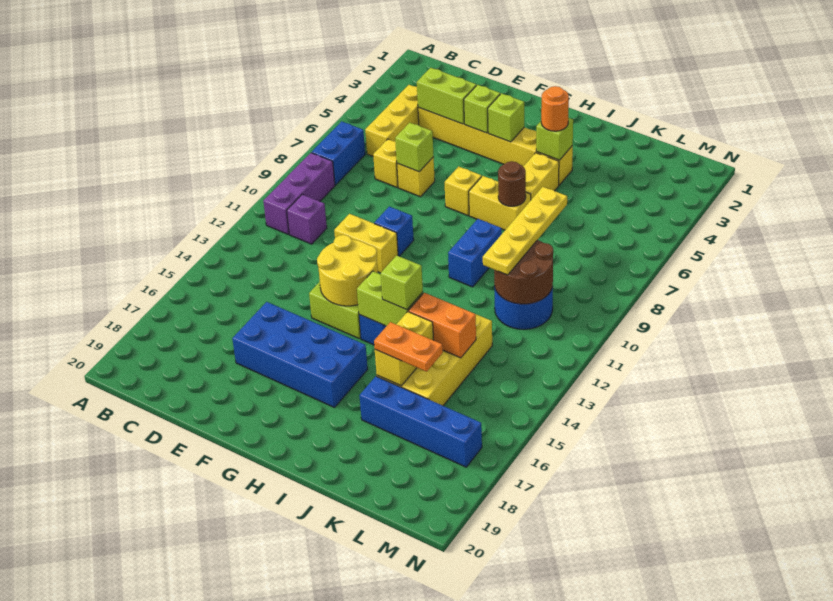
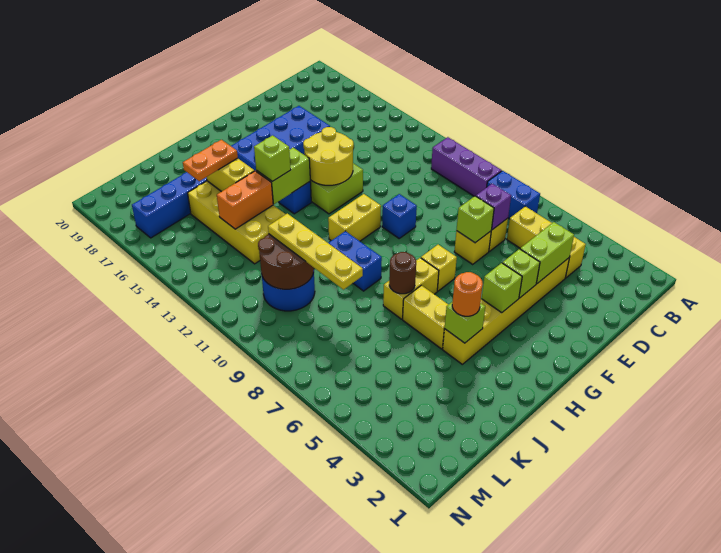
purple brick C11 level 1 -> purple brick D7 level 2
yellow brick E11:F11 level 1 -> yellow brick G11:H11 level 1

